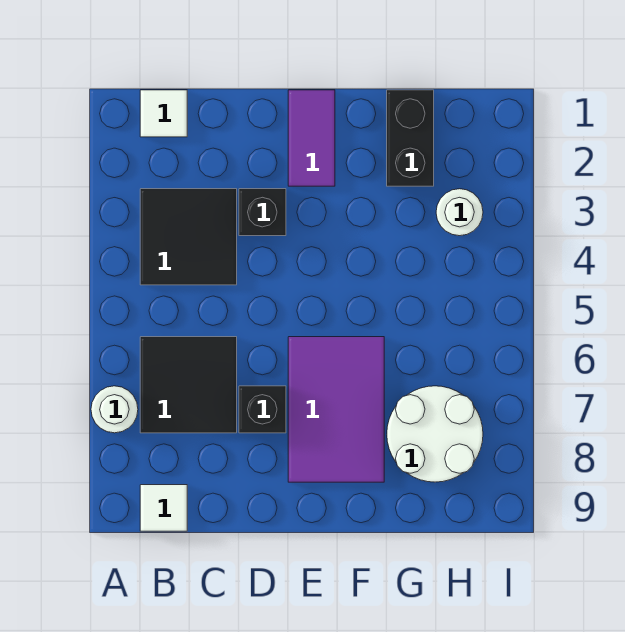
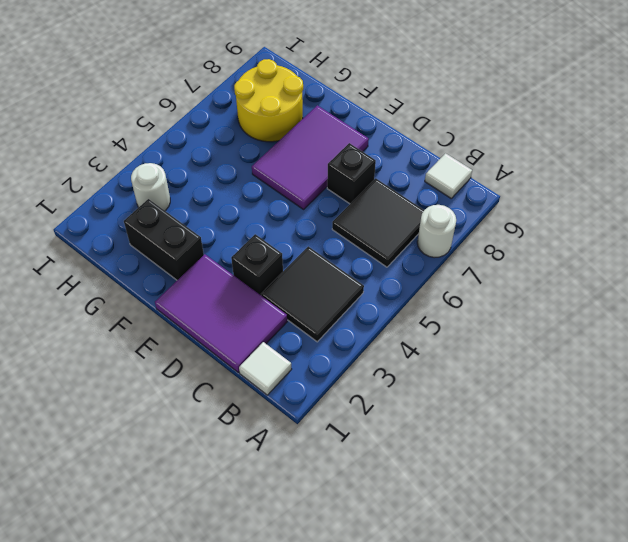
purple tile E1:E2 level 1 -> purple tile C1:E2 level 1
black brick G1:G2 level 1 -> black brick F2:G2 level 1
white round brick G7:H8 level 1 -> yellow round brick G7:H8 level 1

